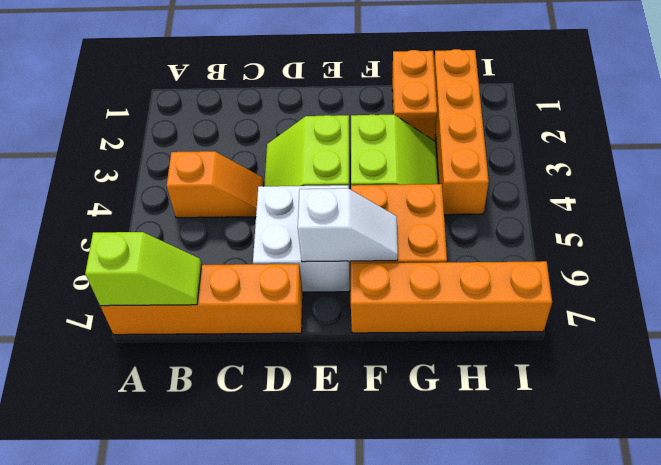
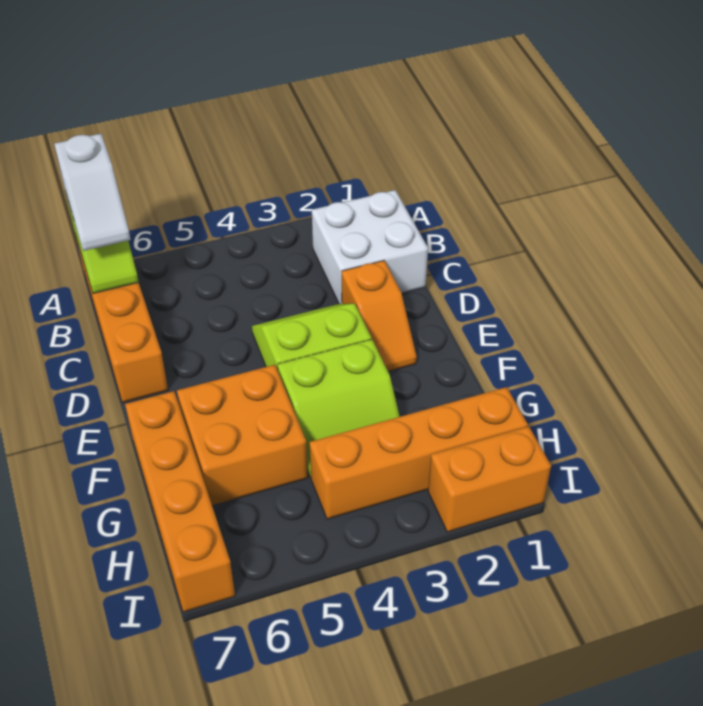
orange slope B4:C4 level 1 top B -> orange slope D2:E2 level 1 top D
white brick D5:E6 level 1 -> white brick B1:C2 level 1
white slope E6:F6 level 2 top E -> white slope A7:B7 level 3 top A
orange brick G1:G2 level 1 -> orange brick I1:I2 level 1

